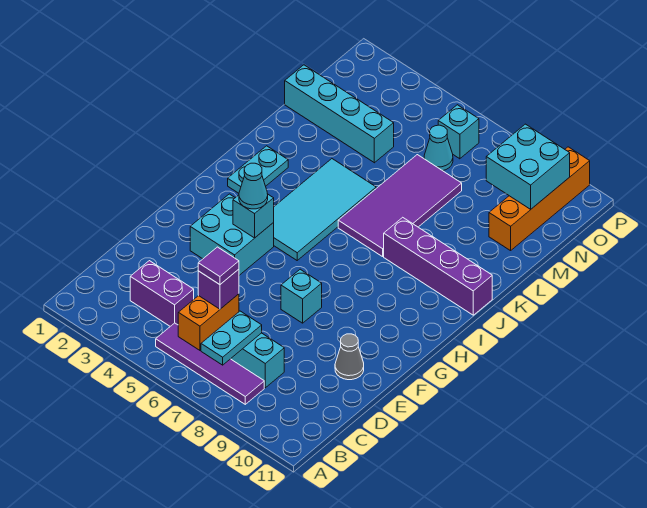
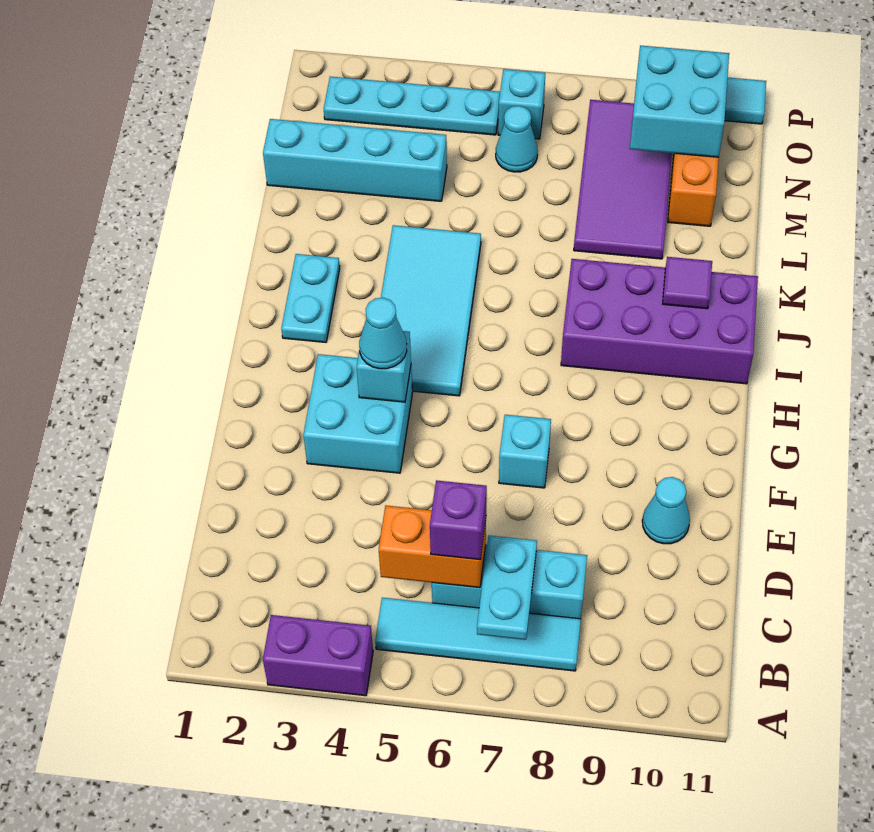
purple tile B5:B8 level 1 -> cyan tile B5:B8 level 1
orange brick B6:C6 level 2 -> orange brick C5:C6 level 2
purple brick C3:C4 level 1 -> purple brick A3:A4 level 1
purple tile C6 level 4 -> purple tile J10 level 2
grey cone E10 level 1 -> cyan cone E10 level 1
purple tile J6:M7 level 1 -> purple tile L8:O9 level 1
purple brick J8:J11 level 1 -> purple brick I8:J11 level 1
none -> cyan plate O2:O5 level 1
none -> cyan tile P11 level 1

